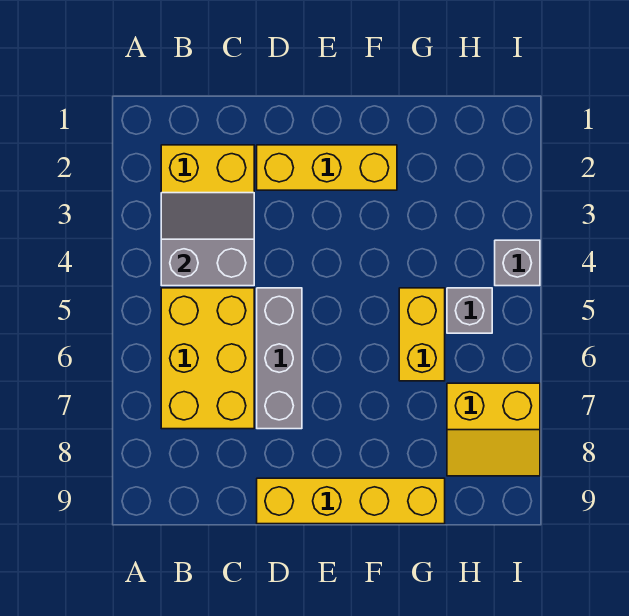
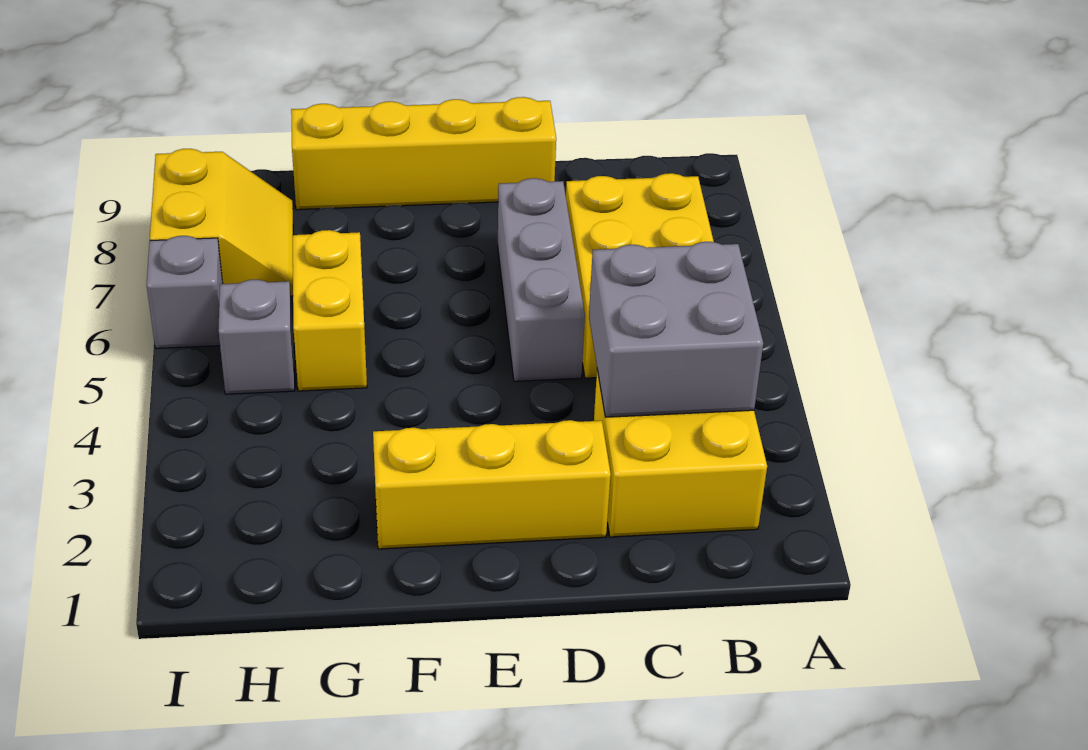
grey slope B3:C4 level 2 top 4 -> grey brick B3:C4 level 2
yellow slope H7:I8 level 1 top 7 -> yellow slope H7:I8 level 1 top I
grey brick I4 level 1 -> grey brick I6 level 1

